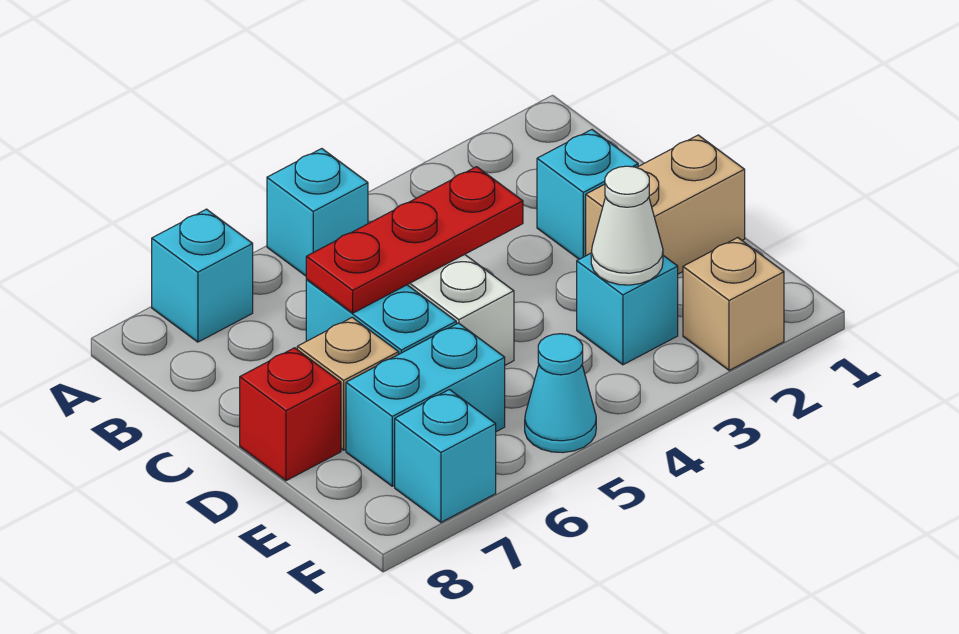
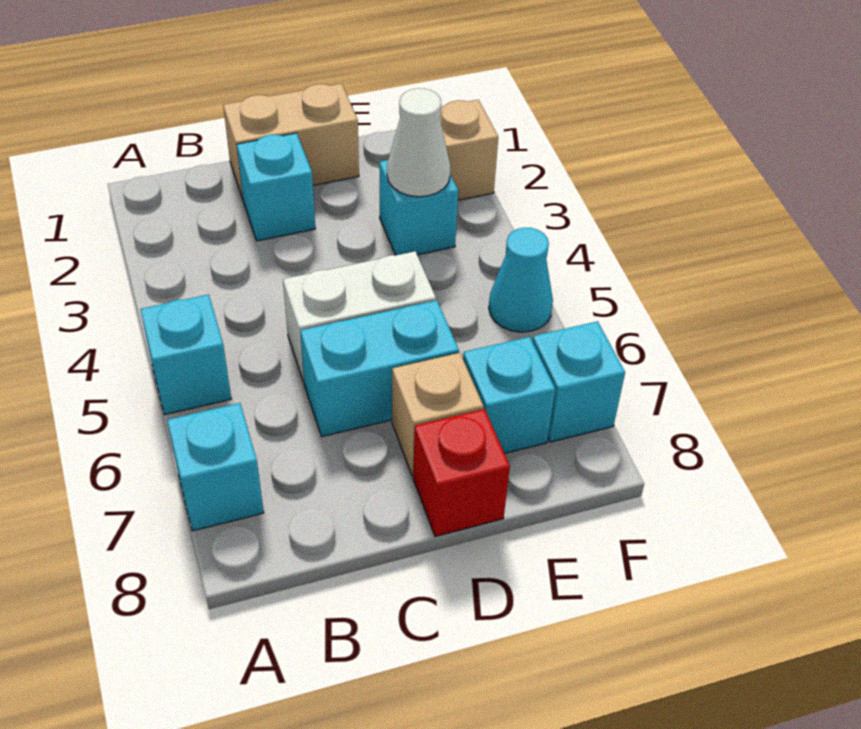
red plate C4:C6 level 2 -> none
tan brick D1:D2 level 1 -> tan brick C1:D1 level 1
cyan brick E6:E7 level 1 -> cyan brick E7 level 1

